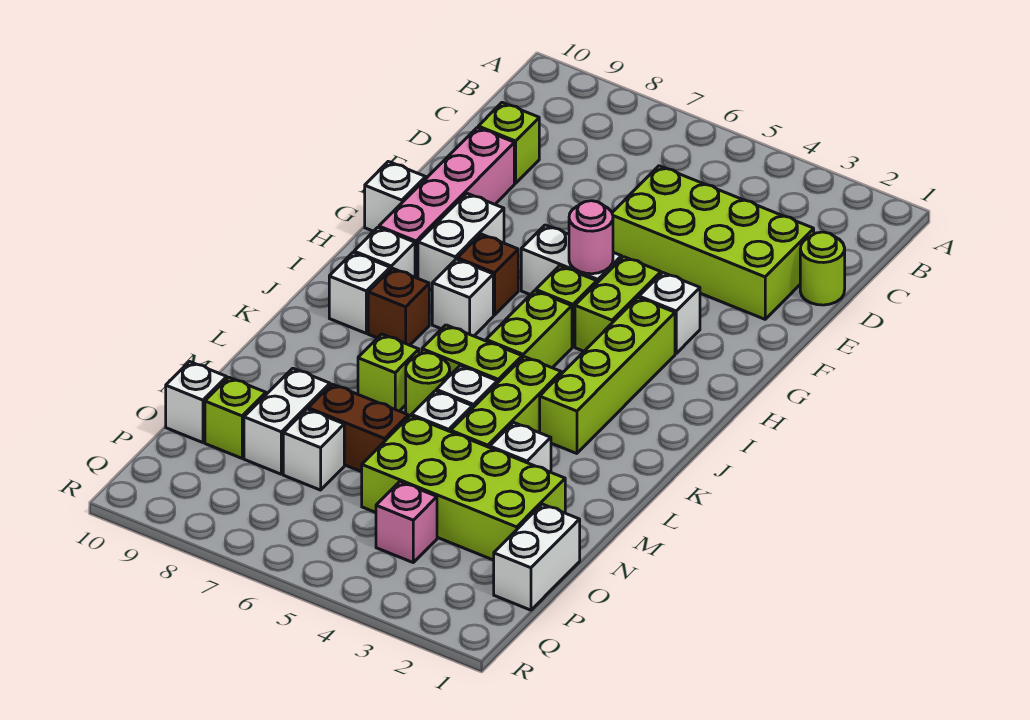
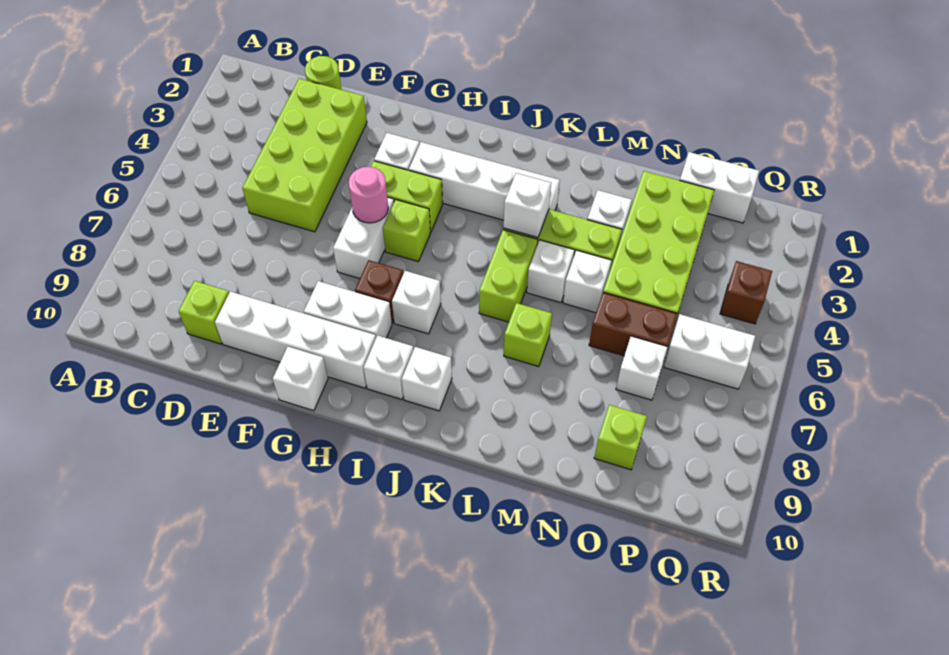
pink brick E9:H9 level 1 -> white brick E9:H9 level 1
lime brick H3:K3 level 1 -> white brick H3:K3 level 1
lime brick I5:J5 level 1 -> none
brown brick J8 level 1 -> brown brick Q4 level 1
lime round brick L6 level 1 -> none
brown brick N6:N7 level 1 -> brown brick N6:O6 level 1
white brick N8:O8 level 1 -> white brick P6:Q6 level 1
white brick O10 level 1 -> white brick K4 level 2
pink brick P4 level 1 -> none

